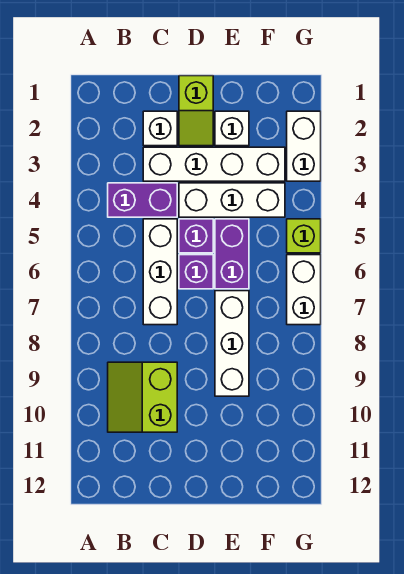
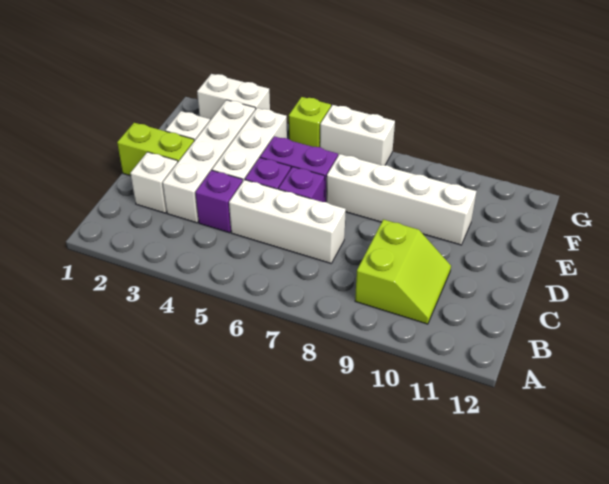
purple brick B4:C4 level 1 -> purple brick C4 level 1
lime slope B9:C10 level 1 top C -> lime slope B9:C10 level 1 top 9
lime slope D1:D2 level 1 top 1 -> lime brick D1:D2 level 1
white brick E7:E9 level 1 -> white brick E7:E10 level 1

